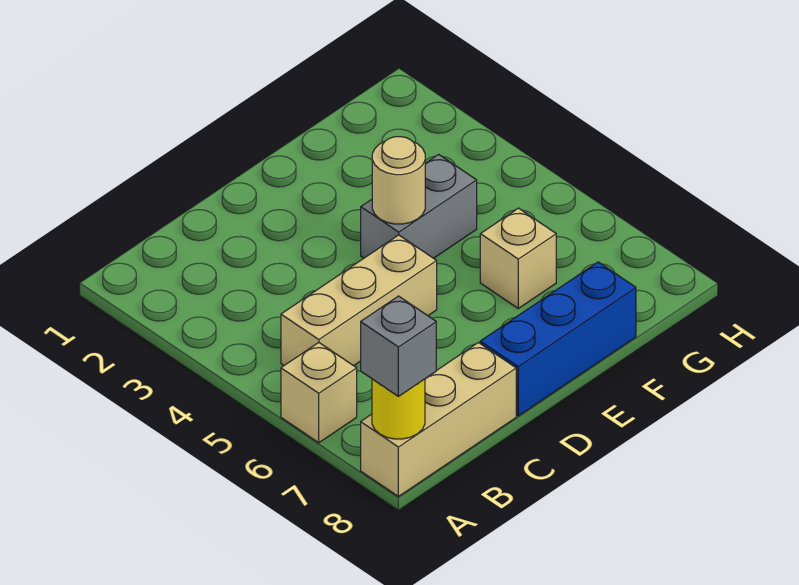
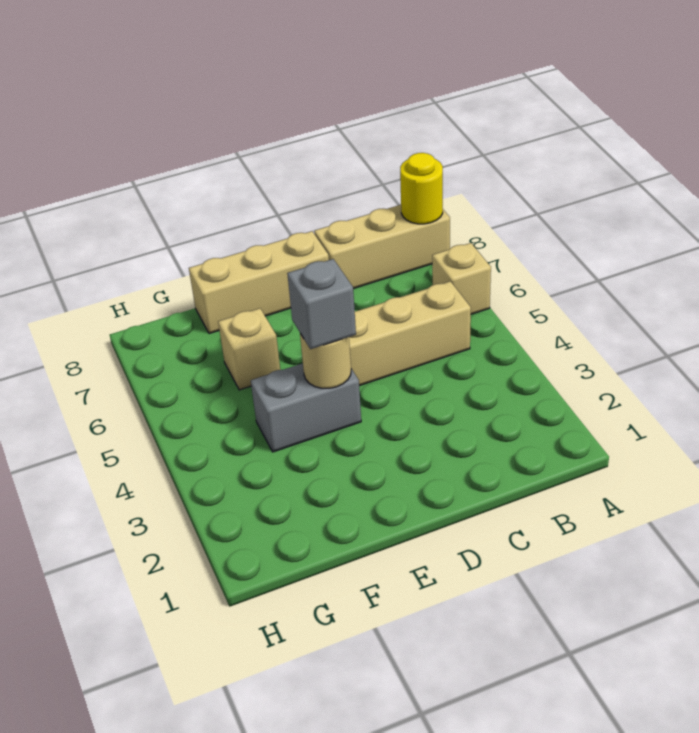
grey brick A8 level 3 -> grey brick E4 level 3
blue brick D8:F8 level 1 -> tan brick D8:F8 level 1

